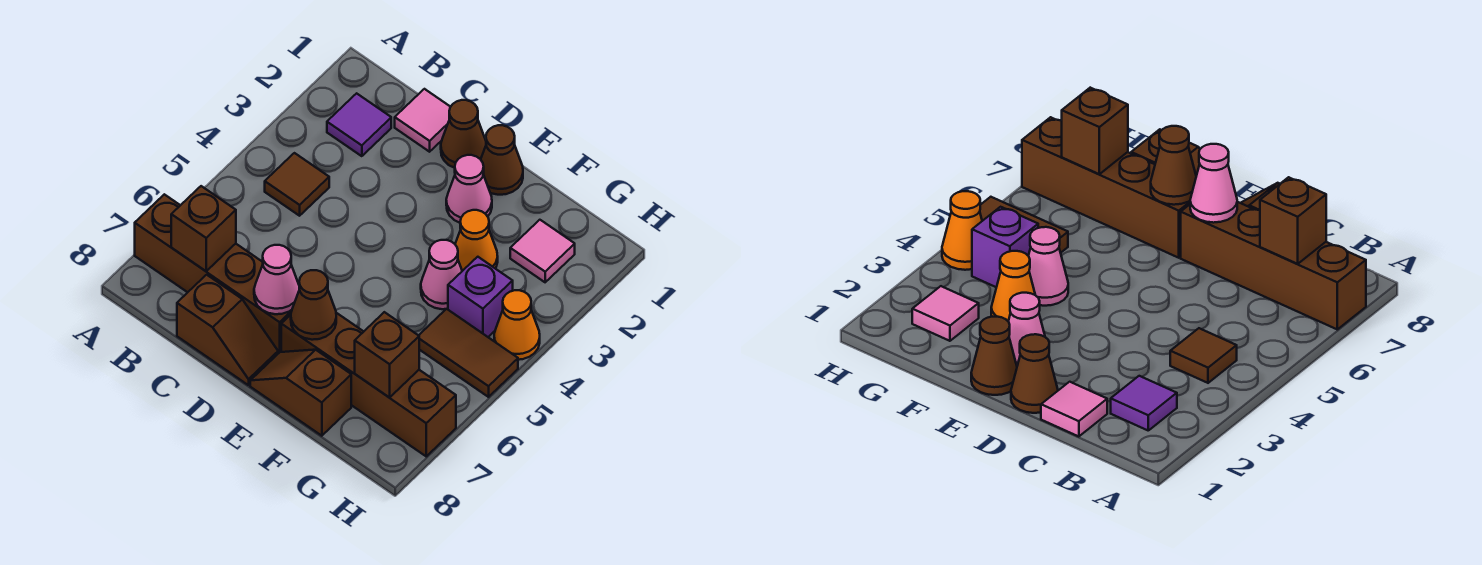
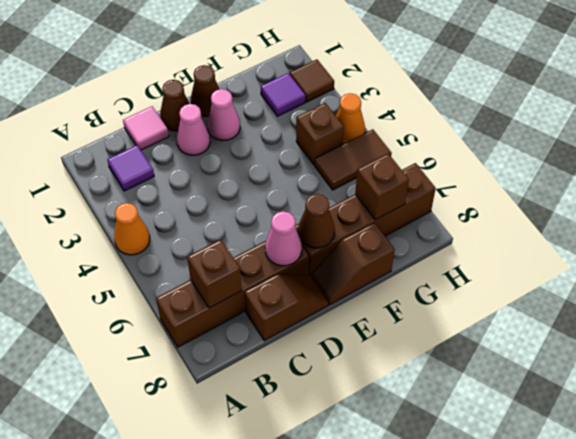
brown tile B4 level 1 -> brown tile H2 level 1
orange cone F3 level 1 -> orange cone A4 level 1
pink cone F4 level 1 -> pink cone D2 level 1
pink tile G2 level 1 -> purple tile G2 level 1
purple brick G4 level 1 -> brown brick G4 level 1

